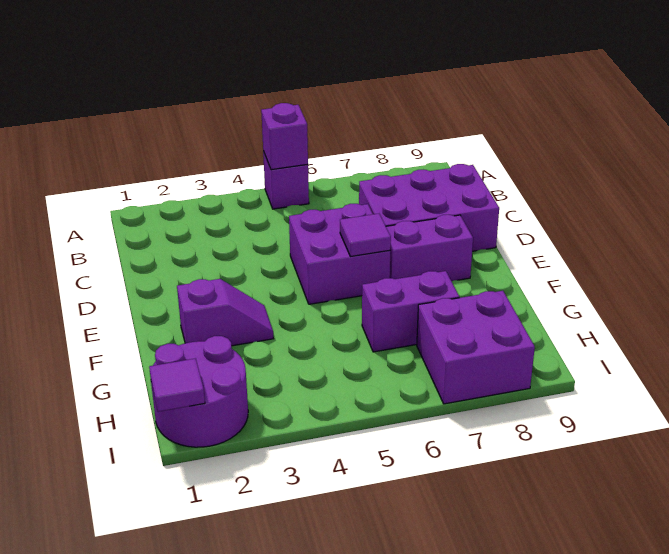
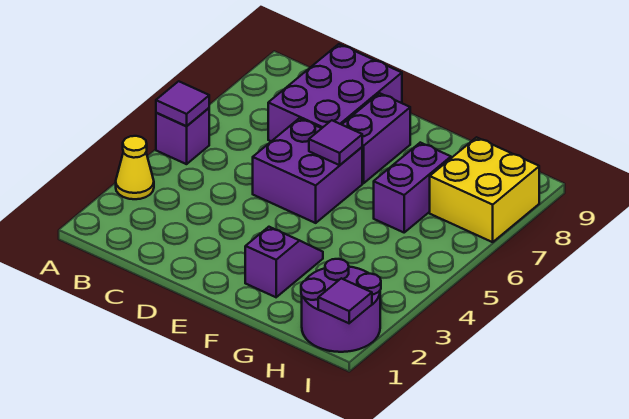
none -> yellow cone A3 level 1
purple brick A5 level 2 -> purple tile A5 level 2
purple brick H7:I8 level 1 -> yellow brick H7:I8 level 1

